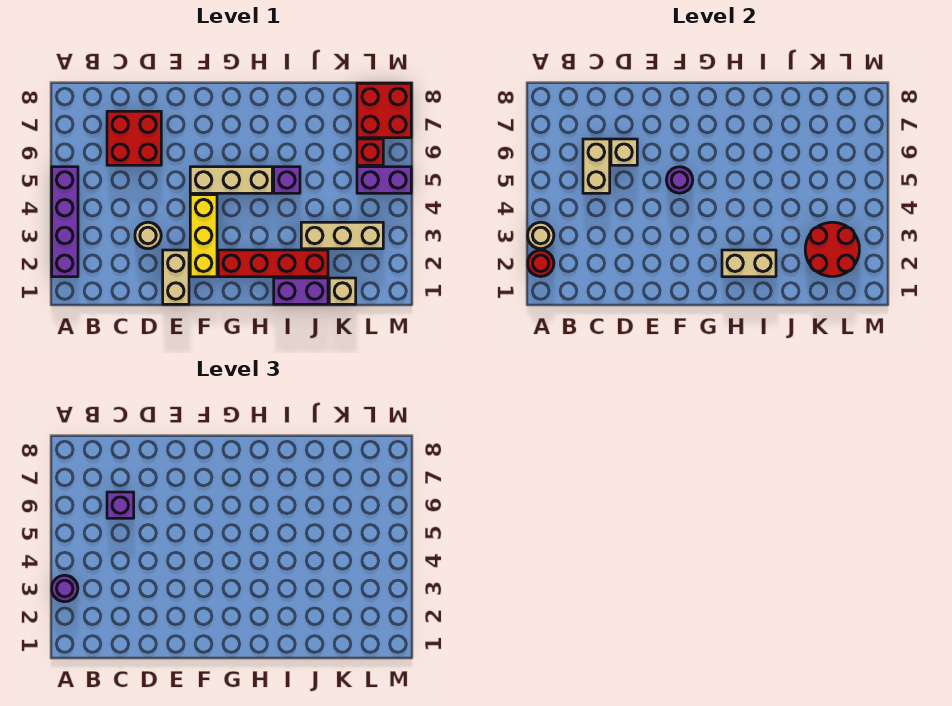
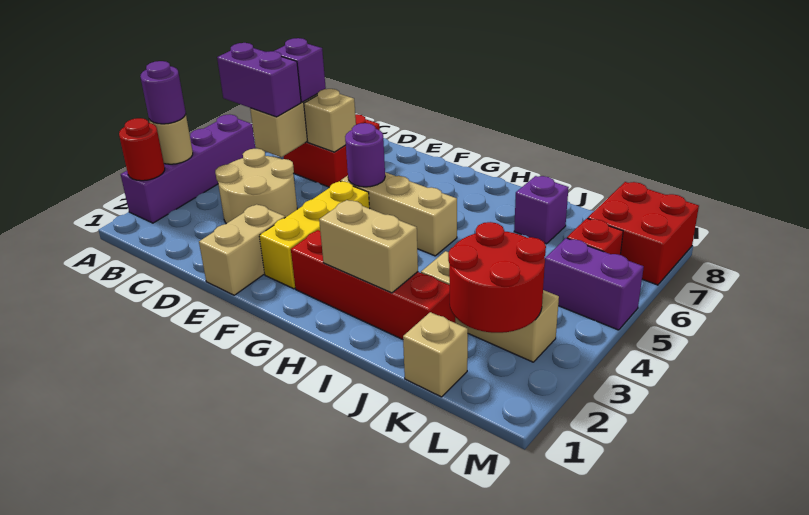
tan round brick D3 level 1 -> tan round brick C3:D4 level 1
purple brick I1:J1 level 1 -> purple brick B5:C5 level 3
purple brick I5 level 1 -> purple brick J7 level 1

